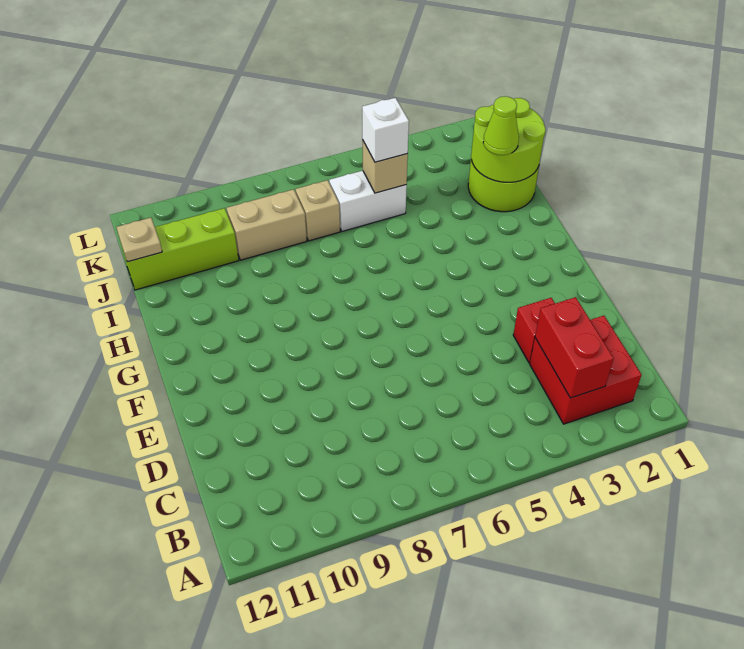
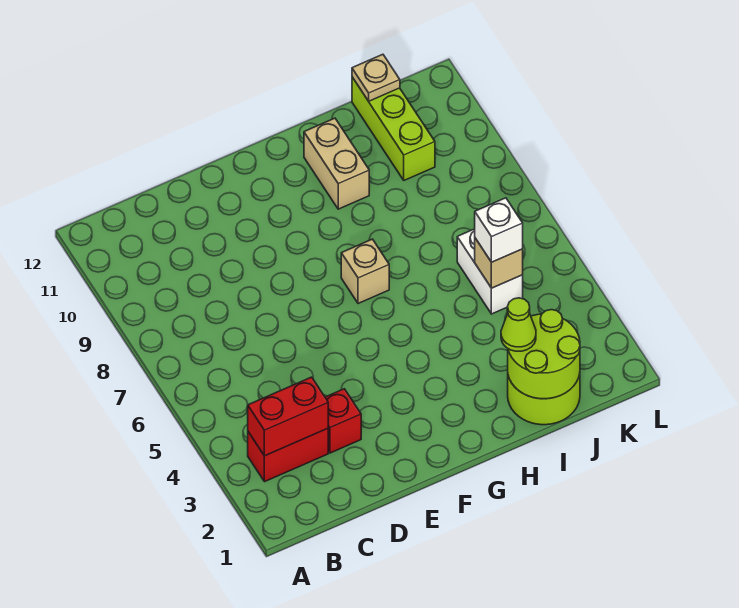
red brick B2:C3 level 1 -> red brick B3:C3 level 1
tan brick J7 level 1 -> tan brick G7 level 1
tan brick J8:J9 level 1 -> tan brick H10:H11 level 1

